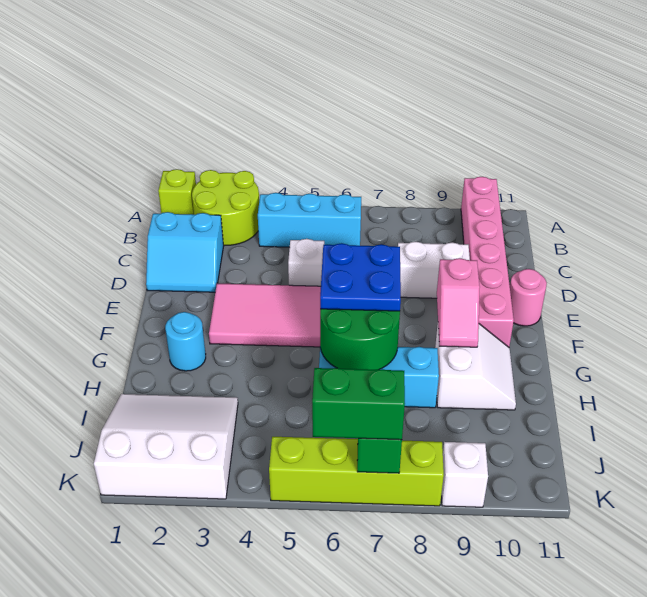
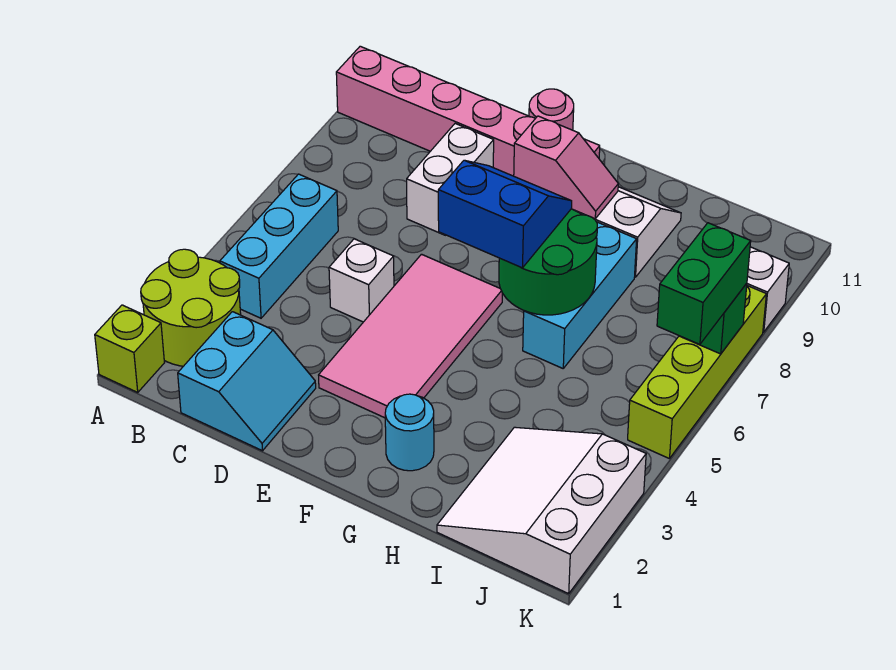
blue plate F6:G7 level 3 -> blue slope F6:G7 level 3 top 6

